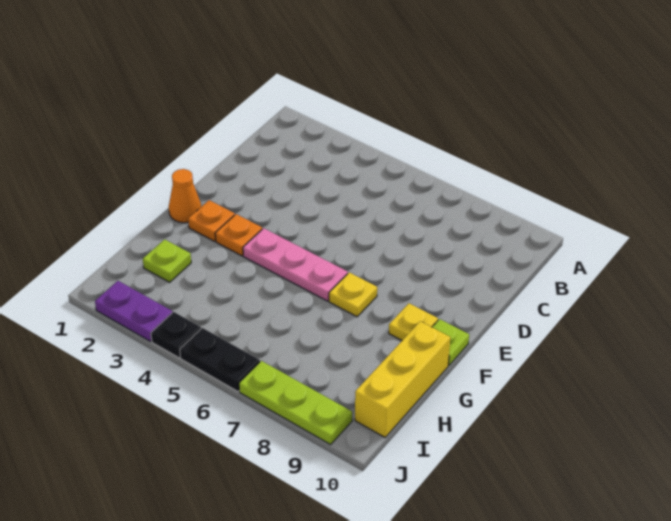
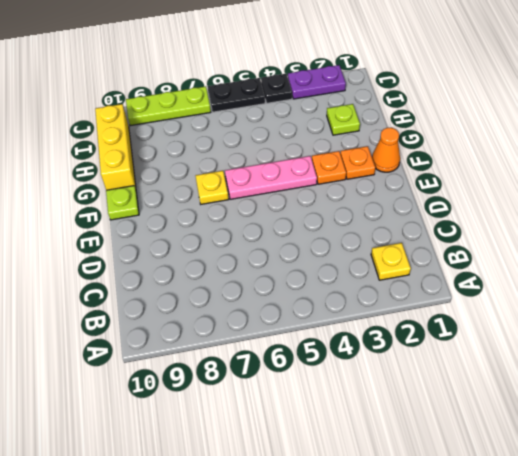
yellow plate F9 level 1 -> yellow plate B2 level 1

